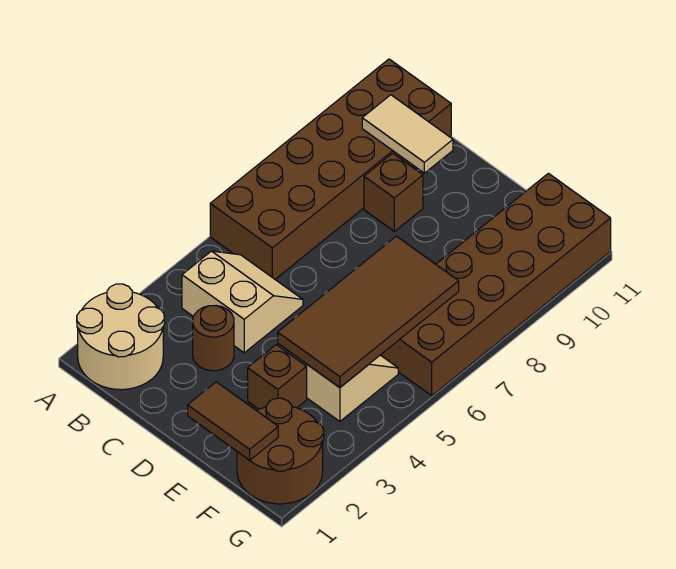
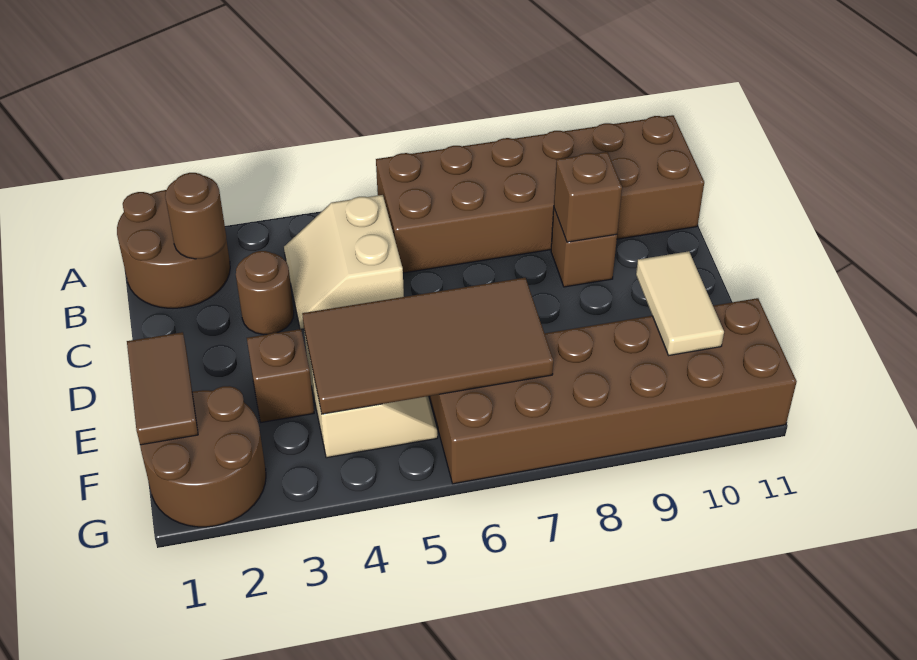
tan round brick A1:B2 level 1 -> brown round brick A1:B2 level 1
none -> brown round brick B2 level 2
tan slope B4:C5 level 1 top 4 -> tan slope B4:C5 level 1 top 5
tan tile B10:C10 level 2 -> tan tile E10:F10 level 2
none -> brown brick C9 level 2

